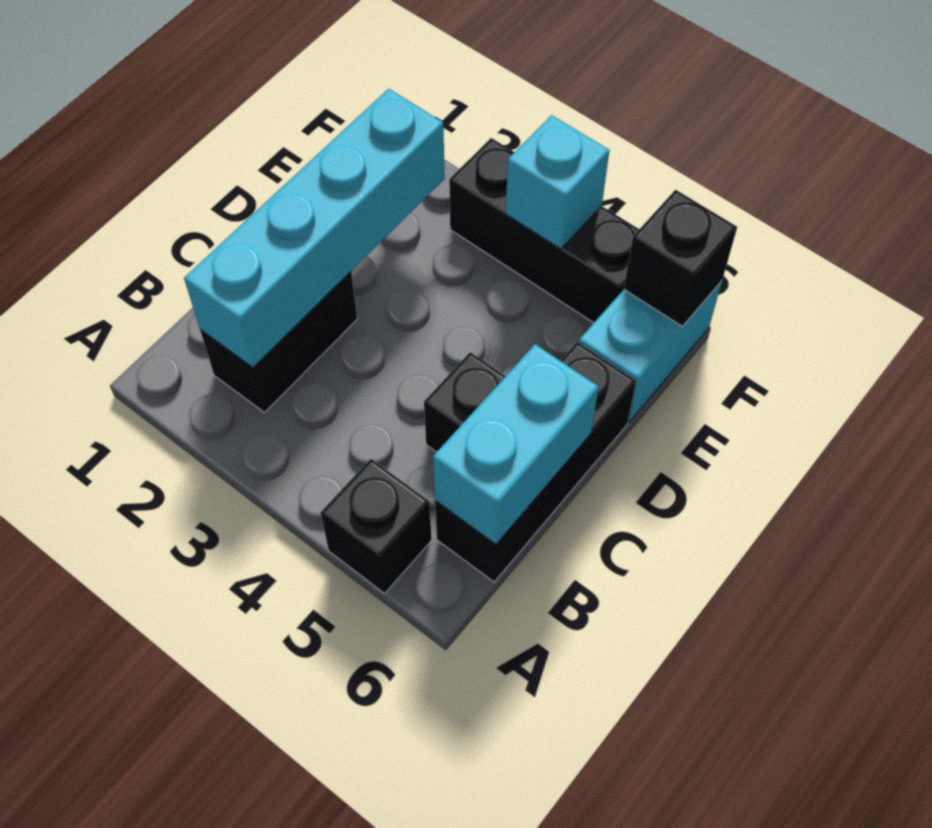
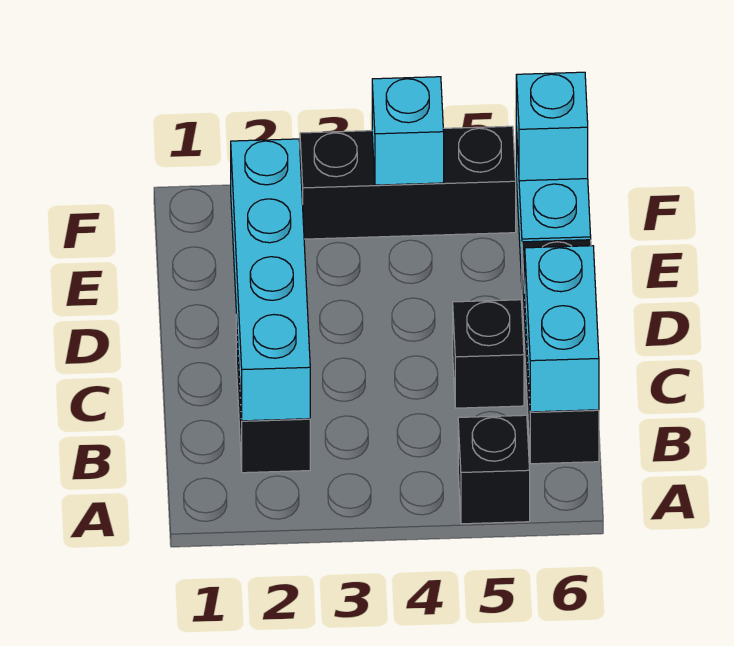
black brick F6 level 2 -> cyan brick F6 level 2

